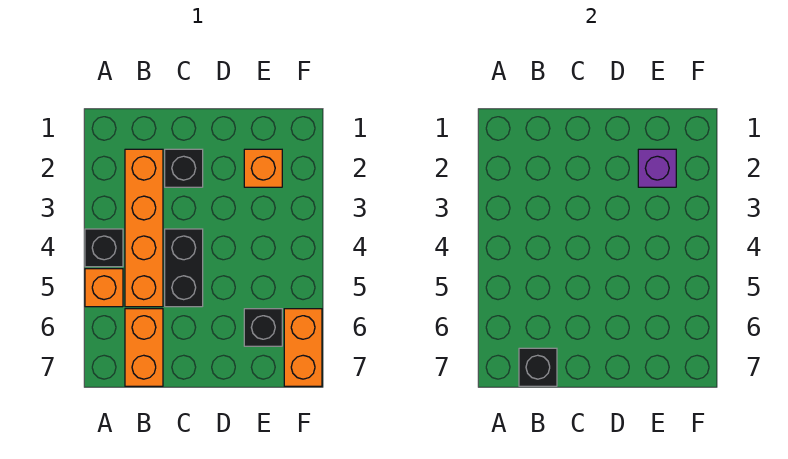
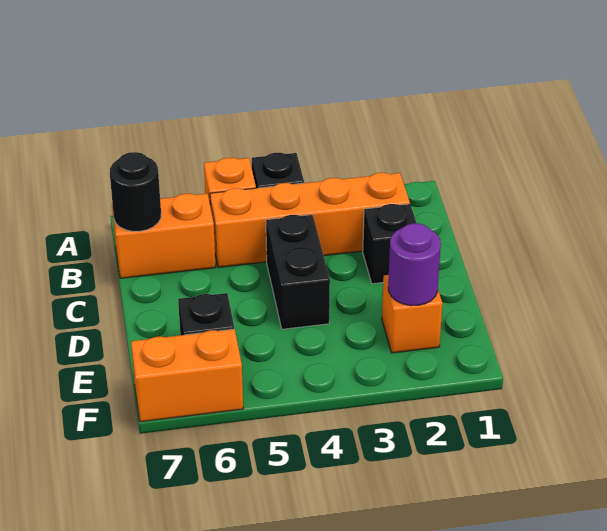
black brick B7 level 2 -> black round brick B7 level 2
black brick C4:C5 level 1 -> black brick C4:D4 level 1
purple brick E2 level 2 -> purple round brick E2 level 2

